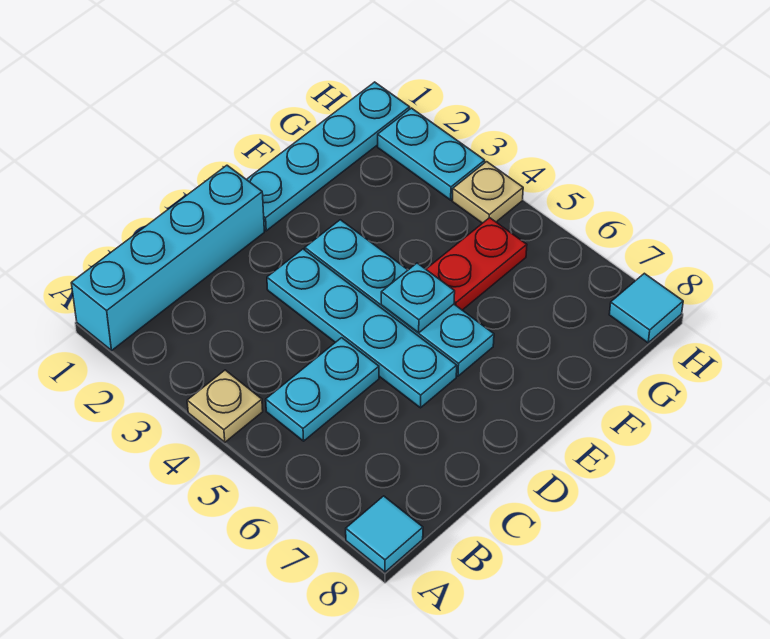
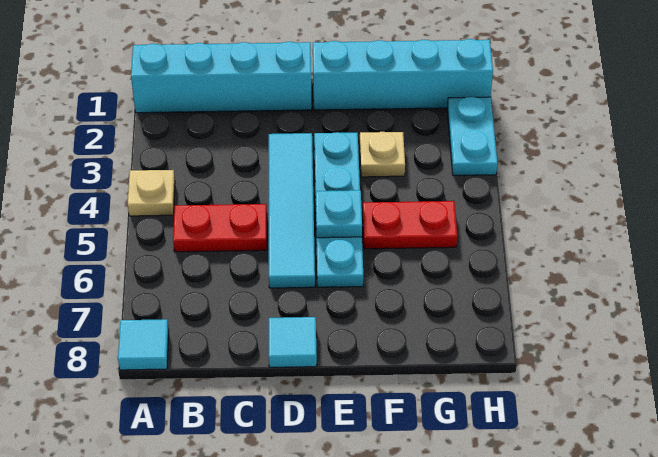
cyan plate B5:C5 level 1 -> red plate B5:C5 level 1
cyan plate D3:D6 level 1 -> cyan tile D3:D6 level 1
cyan plate E1:H1 level 1 -> cyan brick E1:H1 level 1
tan plate H4 level 1 -> tan plate F3 level 1
cyan tile H8 level 1 -> cyan tile D8 level 1

